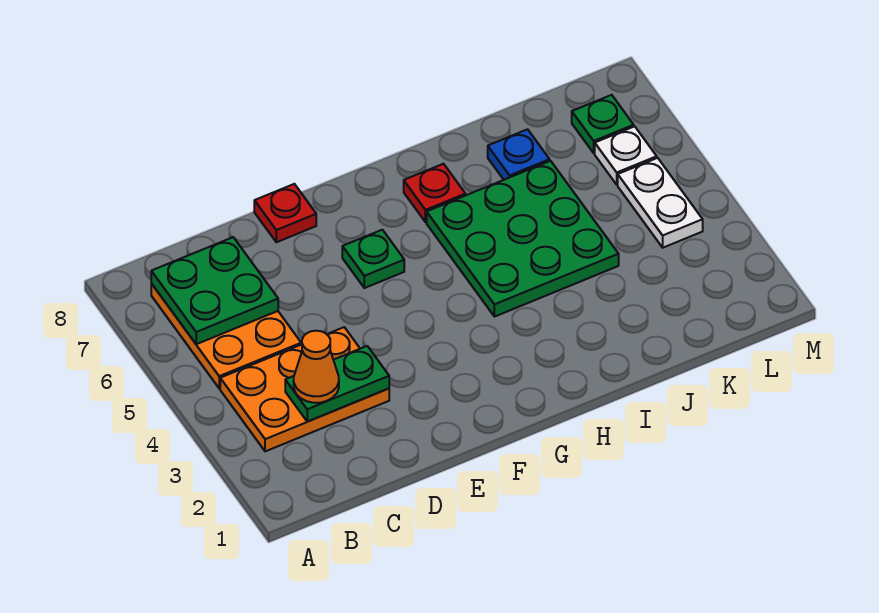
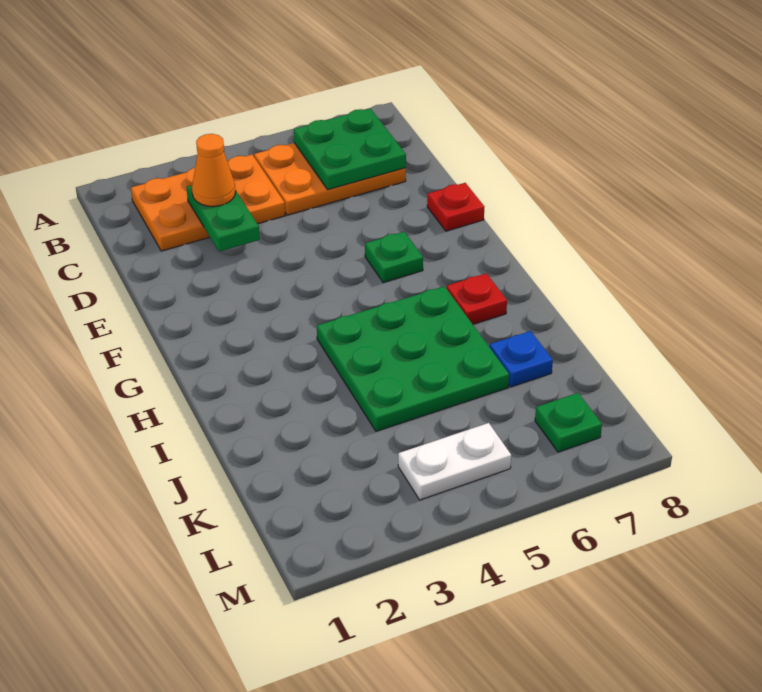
orange plate B3:D4 level 1 -> orange plate B2:C4 level 1
white plate L6 level 1 -> none

